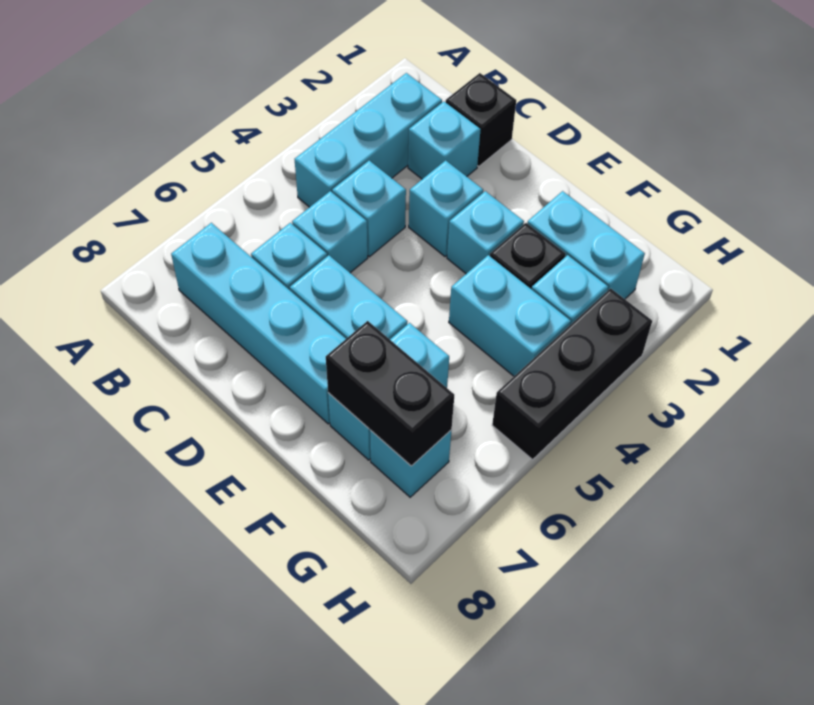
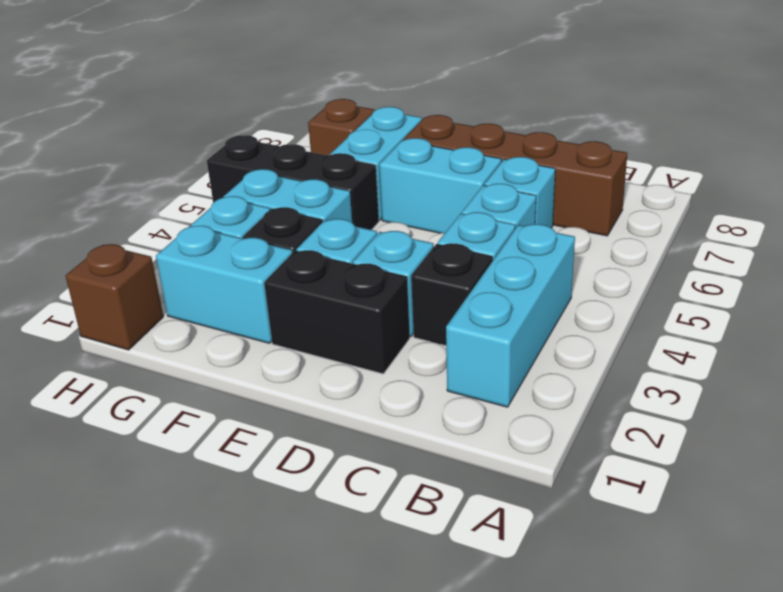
cyan brick B7:E7 level 1 -> brown brick B7:E7 level 1
black brick C1 level 1 -> black brick C3 level 1
cyan brick C2 level 1 -> none
black brick F7:G7 level 2 -> black brick D2:E2 level 1
cyan brick G7 level 1 -> brown brick G7 level 1
none -> brown brick H1 level 1
black brick H3:H5 level 1 -> black brick F5:H5 level 1

